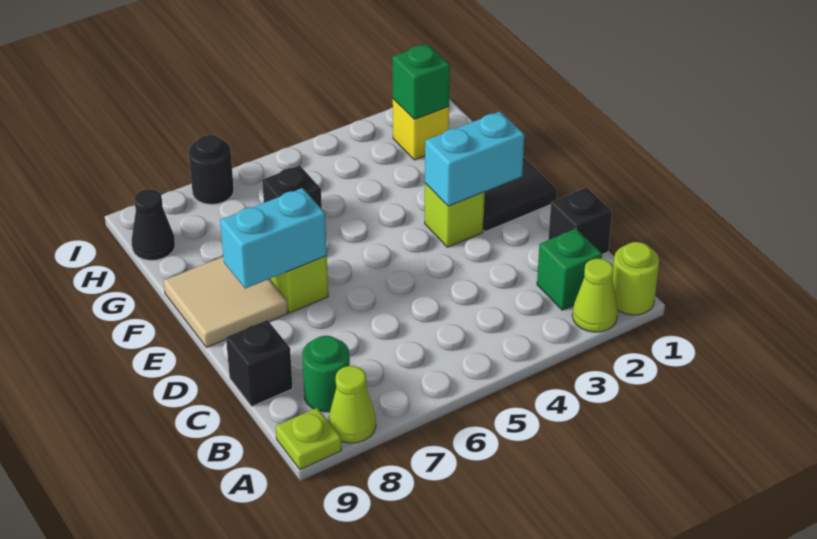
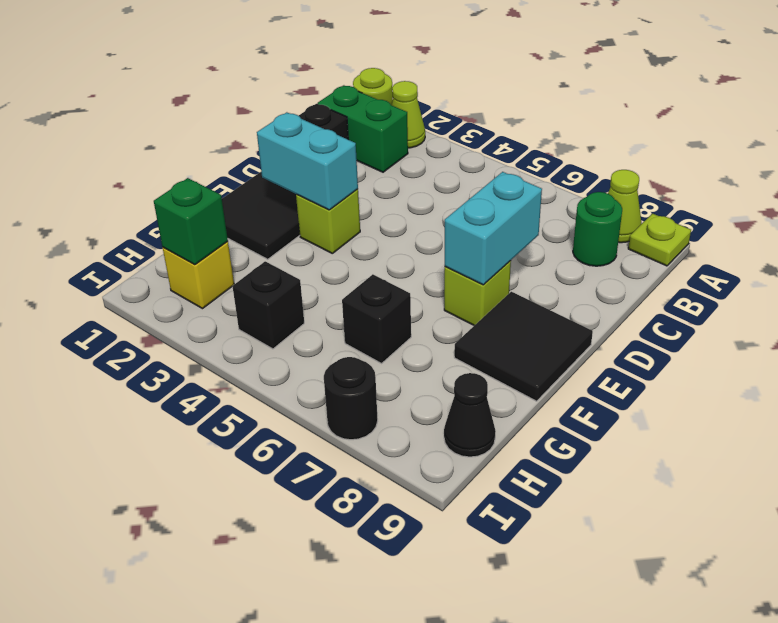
green brick B2 level 1 -> green brick B1:B2 level 1
black brick C9 level 1 -> black brick H4 level 1
cyan brick E7:E8 level 2 -> cyan brick D7:E7 level 2
tan tile E8:F9 level 1 -> black tile E8:F9 level 1

